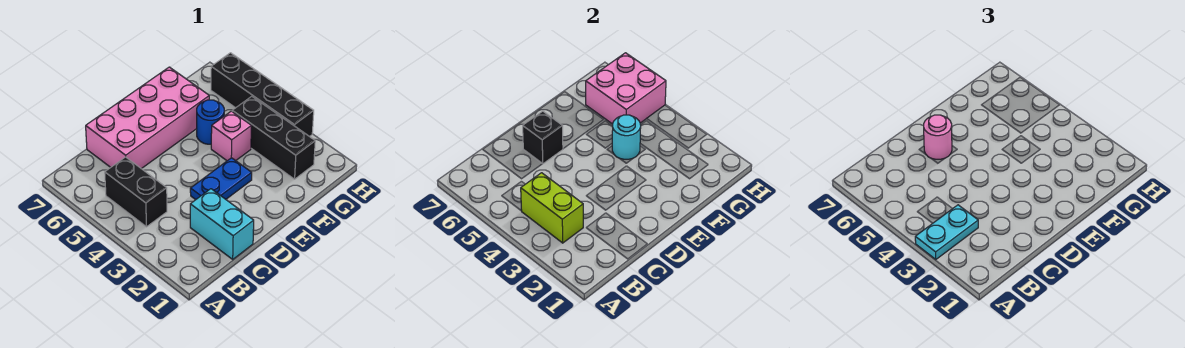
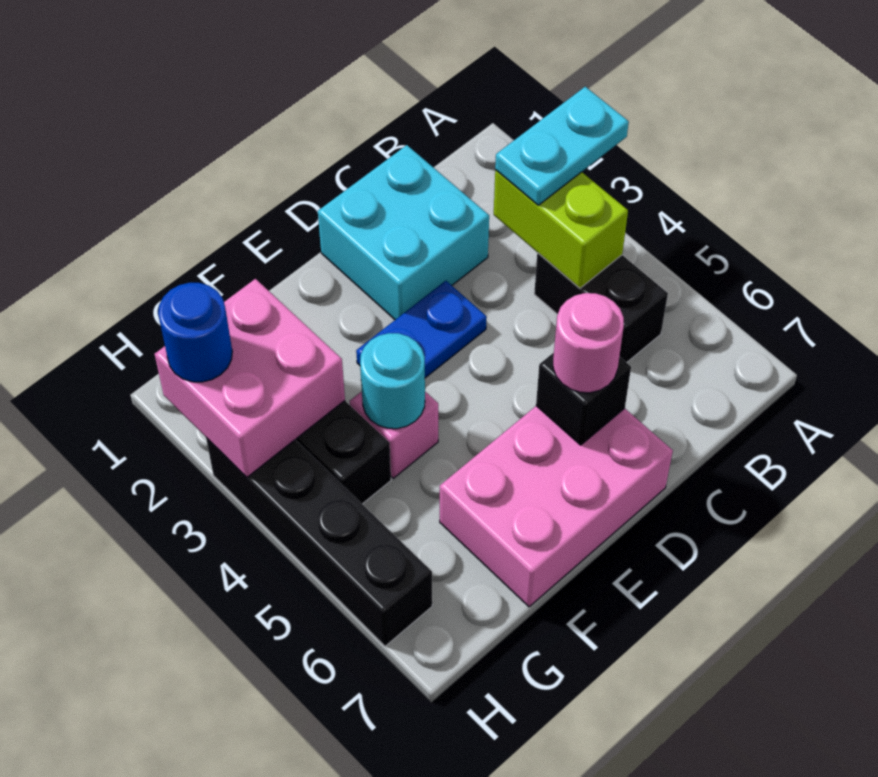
cyan brick C1:C2 level 1 -> cyan brick C1:D2 level 1
pink brick C6:F7 level 1 -> pink brick D6:F7 level 1
blue round brick F5 level 1 -> blue round brick H2 level 3
pink brick G5:H6 level 2 -> pink brick G2:H3 level 2

